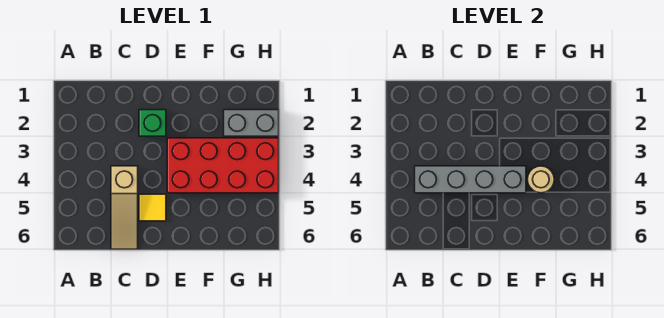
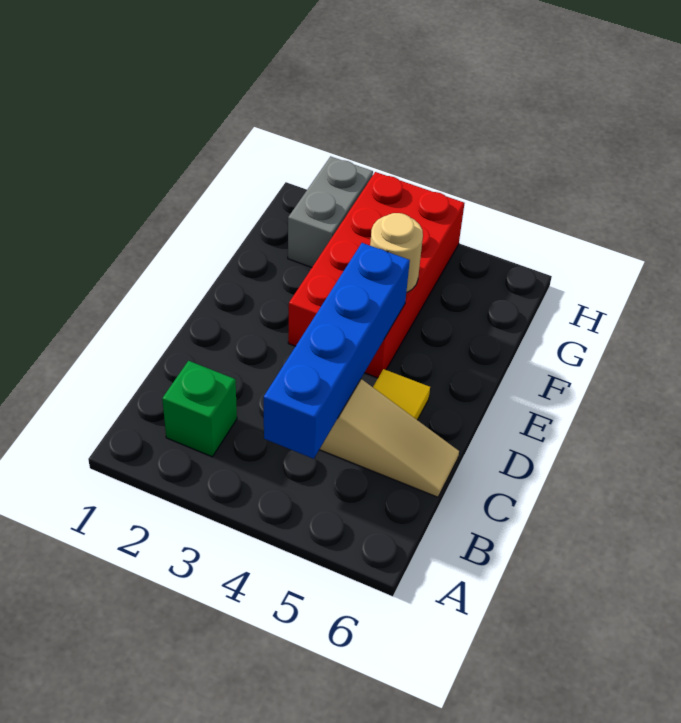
grey brick B4:E4 level 2 -> blue brick B4:E4 level 2
green brick D2 level 1 -> green brick B2 level 1

